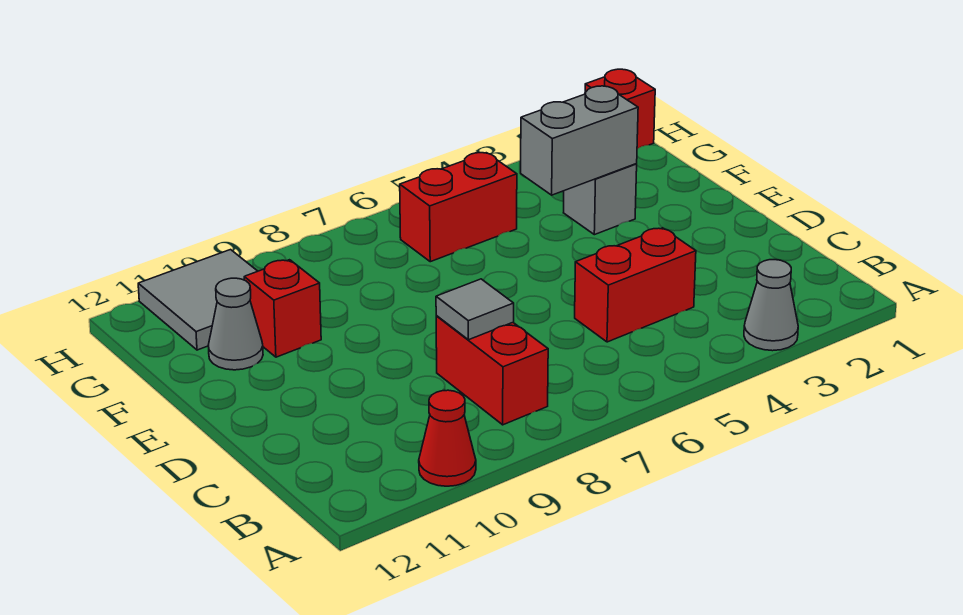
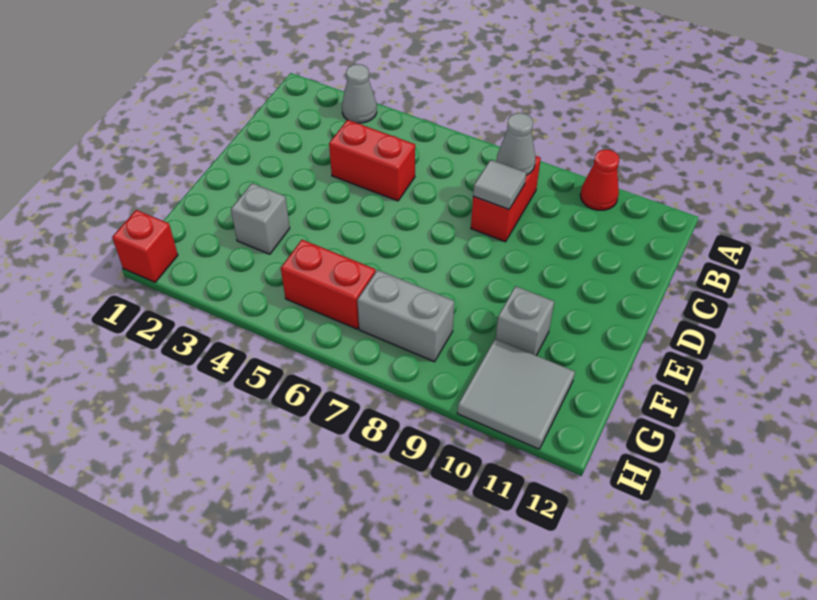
grey brick F3:F4 level 2 -> grey brick G7:G8 level 1
red brick F10 level 1 -> grey brick F10 level 1
grey cone F11 level 1 -> grey cone B8 level 2

